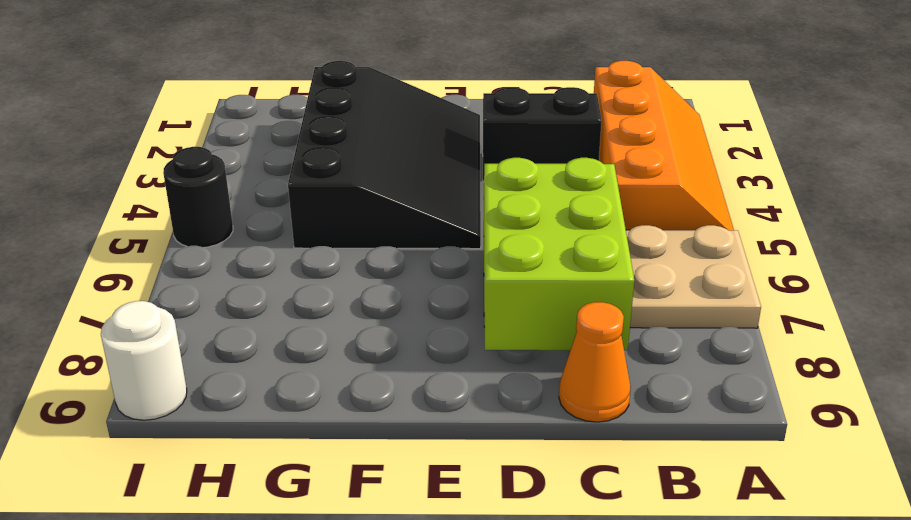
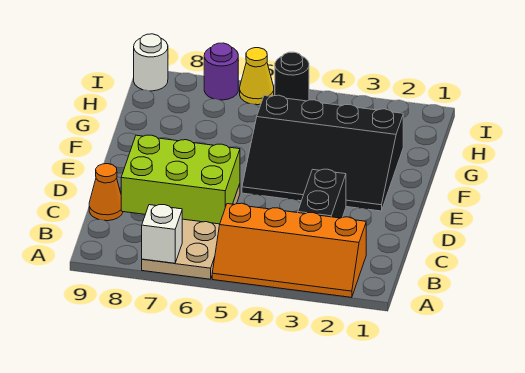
none -> white brick A7 level 2
none -> yellow cone I6 level 1
none -> purple round brick I7 level 1

